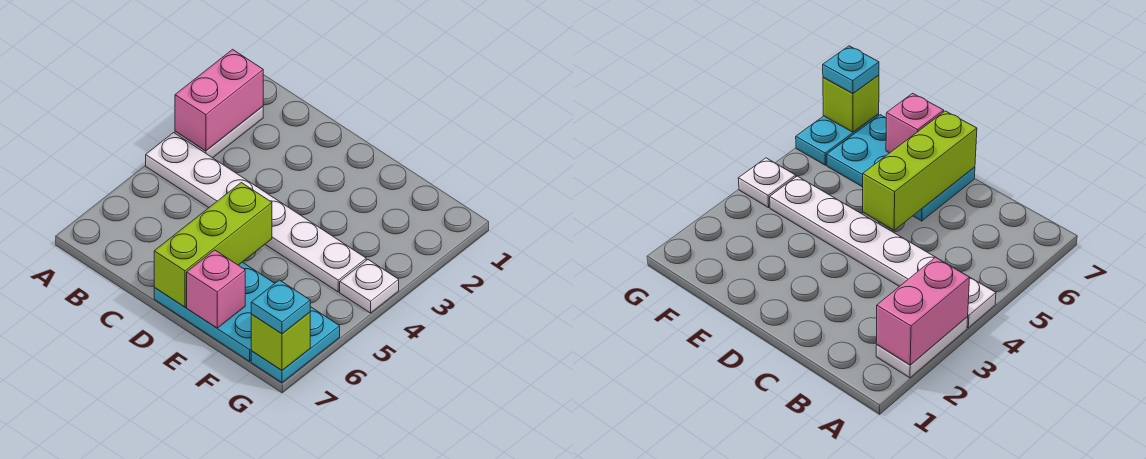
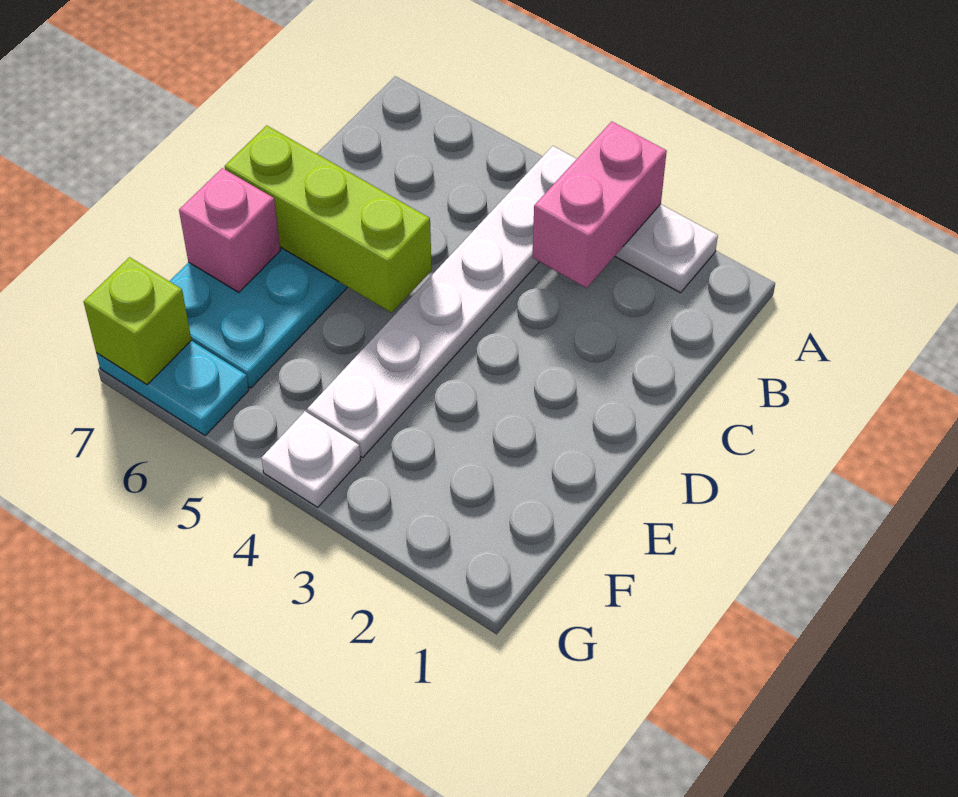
pink brick A2:A3 level 2 -> pink brick A3:B3 level 2
cyan plate G7 level 3 -> none

